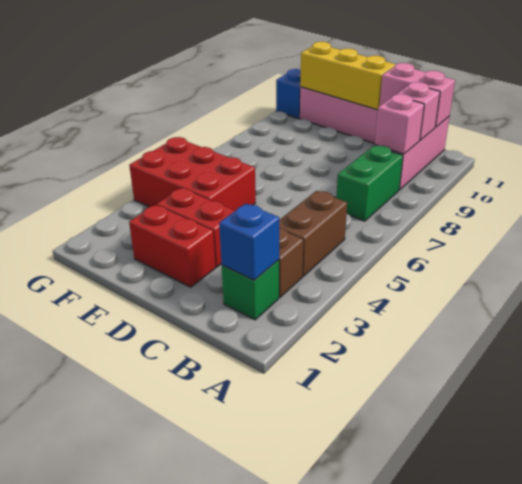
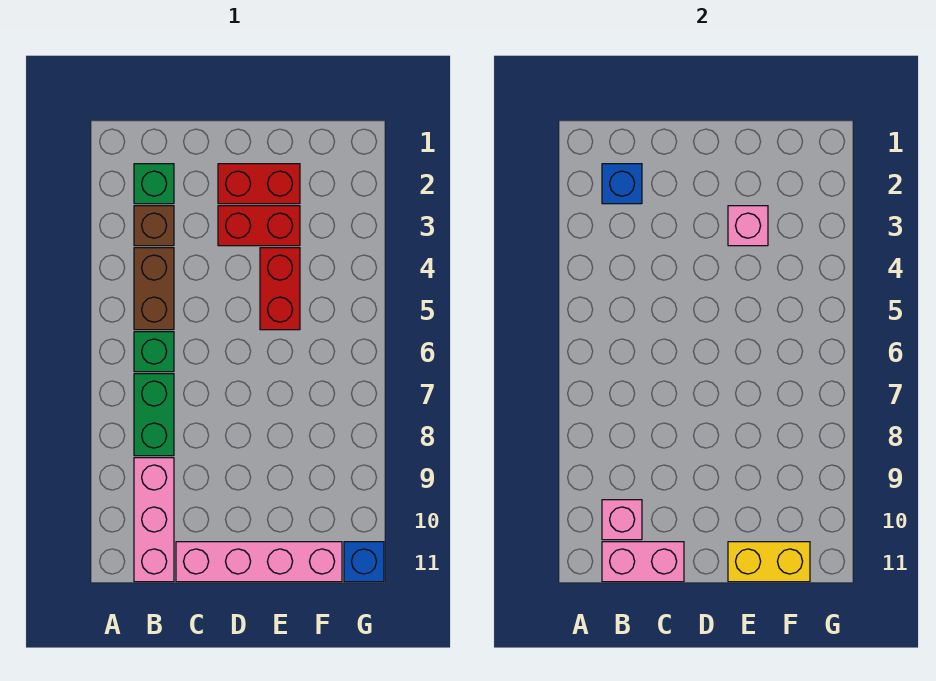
none -> green brick B6 level 1
pink brick B9 level 2 -> pink brick E3 level 2
yellow brick D11:F11 level 2 -> yellow brick E11:F11 level 2
red brick E4:G5 level 1 -> red brick E4:E5 level 1

